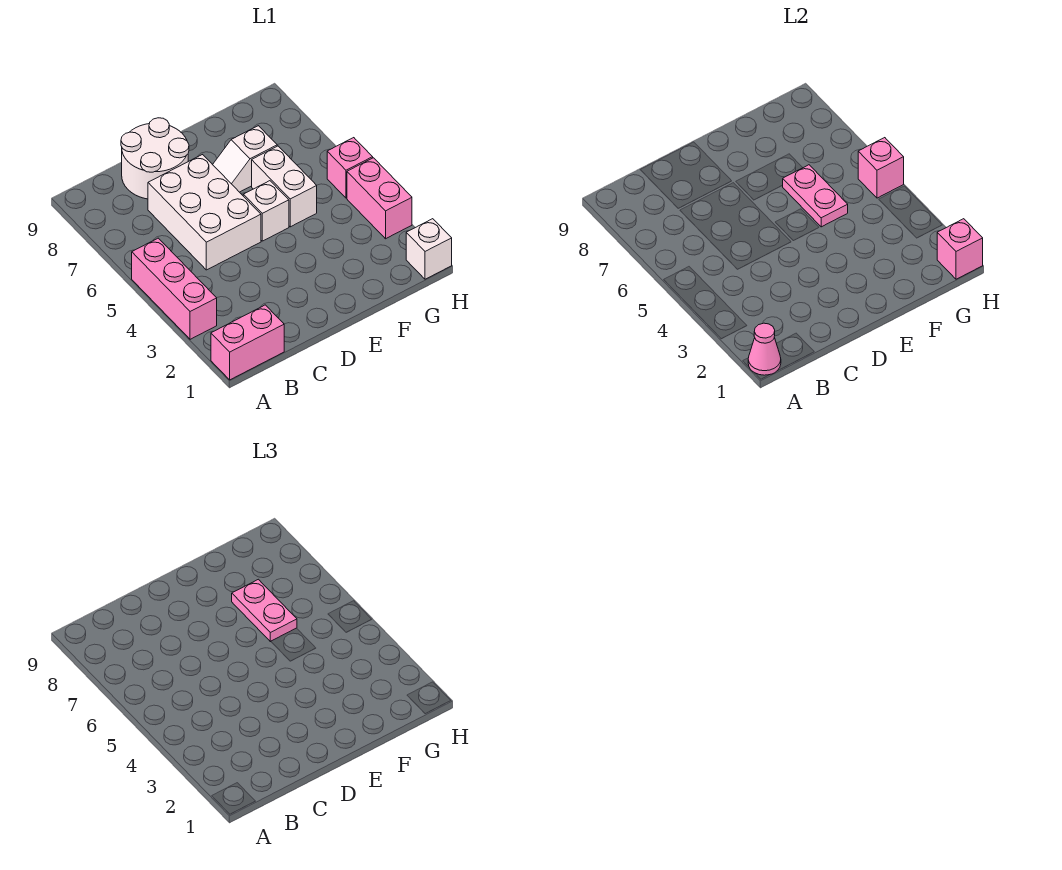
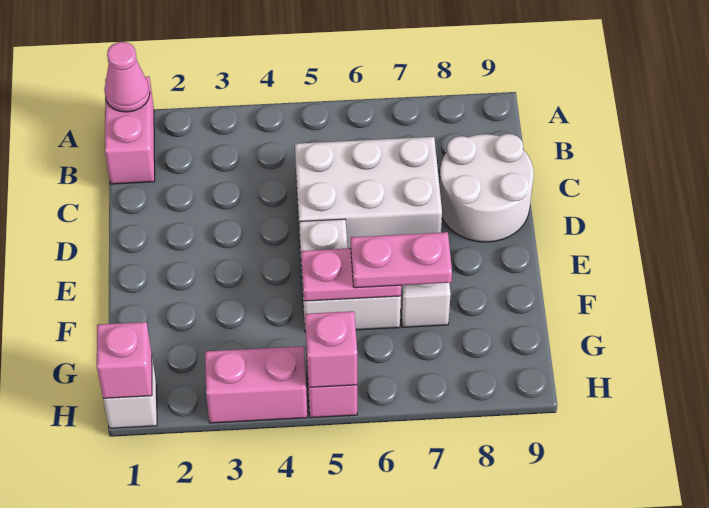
pink brick A3:A5 level 1 -> none

